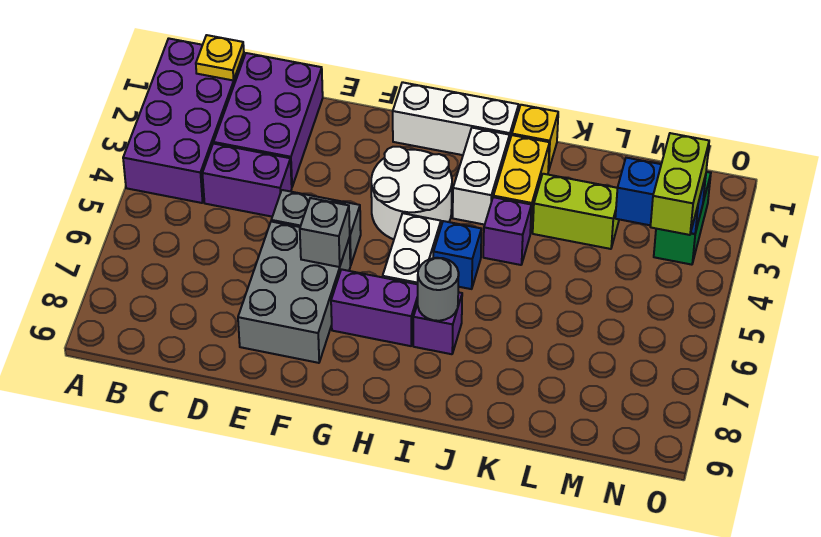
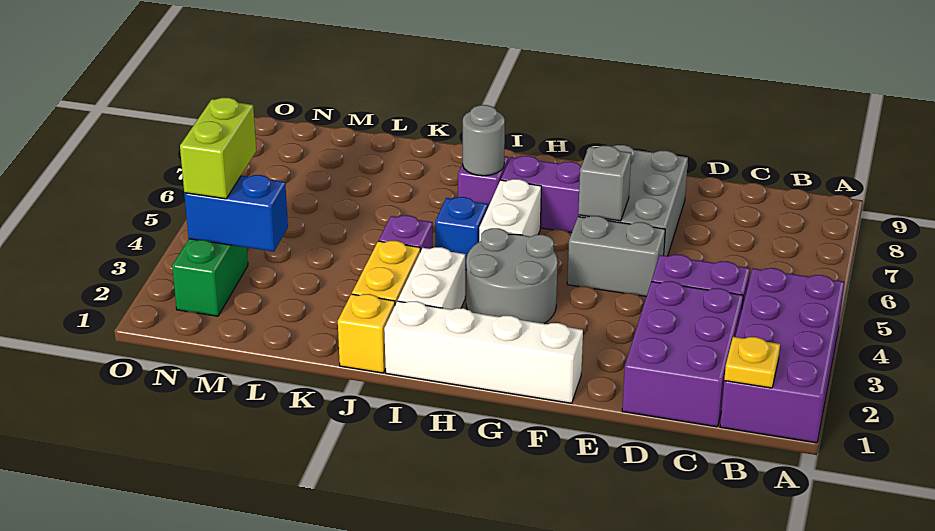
white brick G1:I1 level 1 -> white brick F1:I1 level 1
white round brick G3:H4 level 1 -> grey round brick G3:H4 level 1
lime brick K3:L3 level 1 -> none

